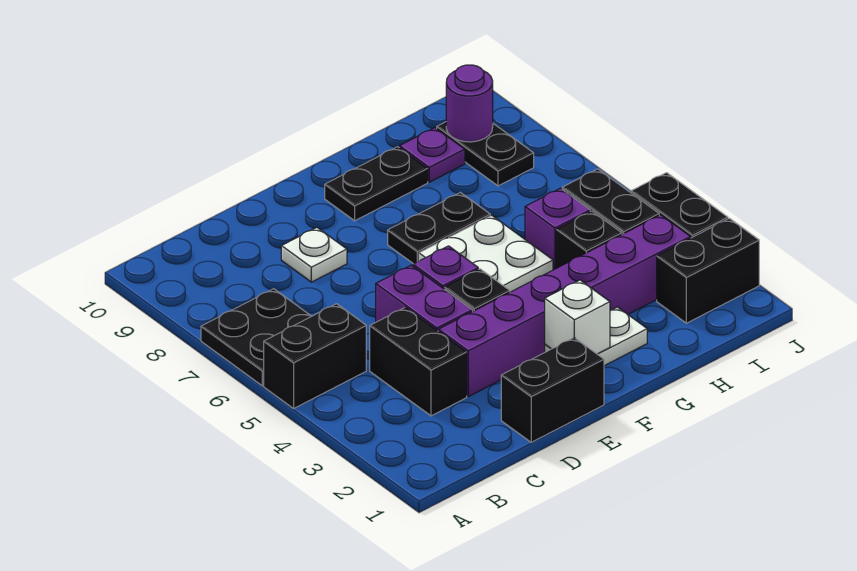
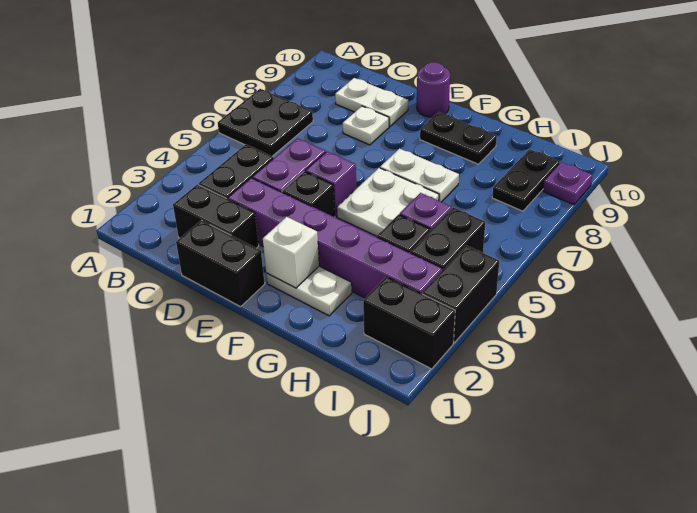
black brick A5:B5 level 1 -> black brick C2:D2 level 1
none -> white plate C9:D9 level 1
black plate F7:G7 level 1 -> white plate F7:G7 level 1
purple plate H9 level 1 -> purple plate J9 level 1
purple round brick I9 level 2 -> purple round brick E10 level 1

